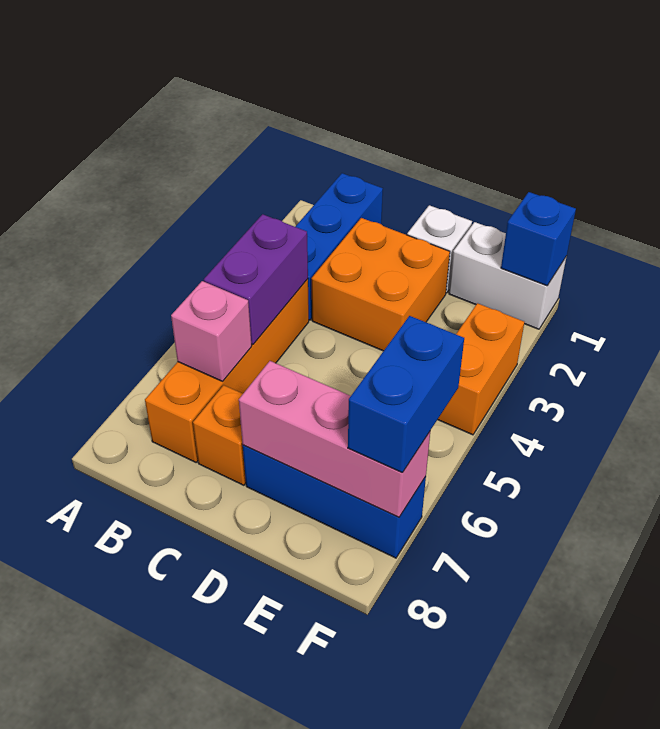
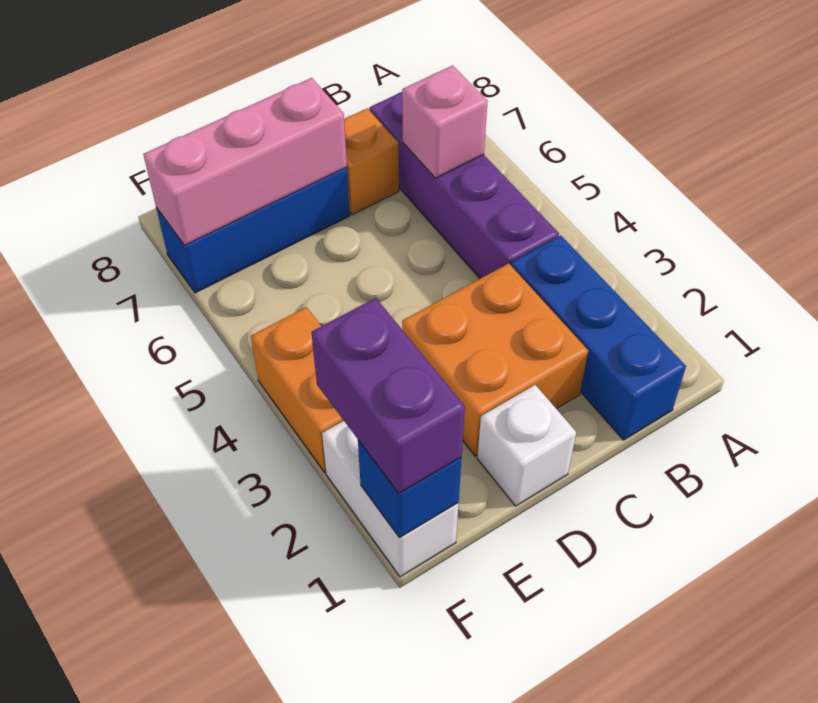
orange brick B4:B7 level 1 -> purple brick B4:B7 level 1
purple brick B4:B5 level 2 -> purple brick F1:F2 level 3
white brick E1:F1 level 1 -> white brick F1:F2 level 1
blue brick F6:F7 level 3 -> none

